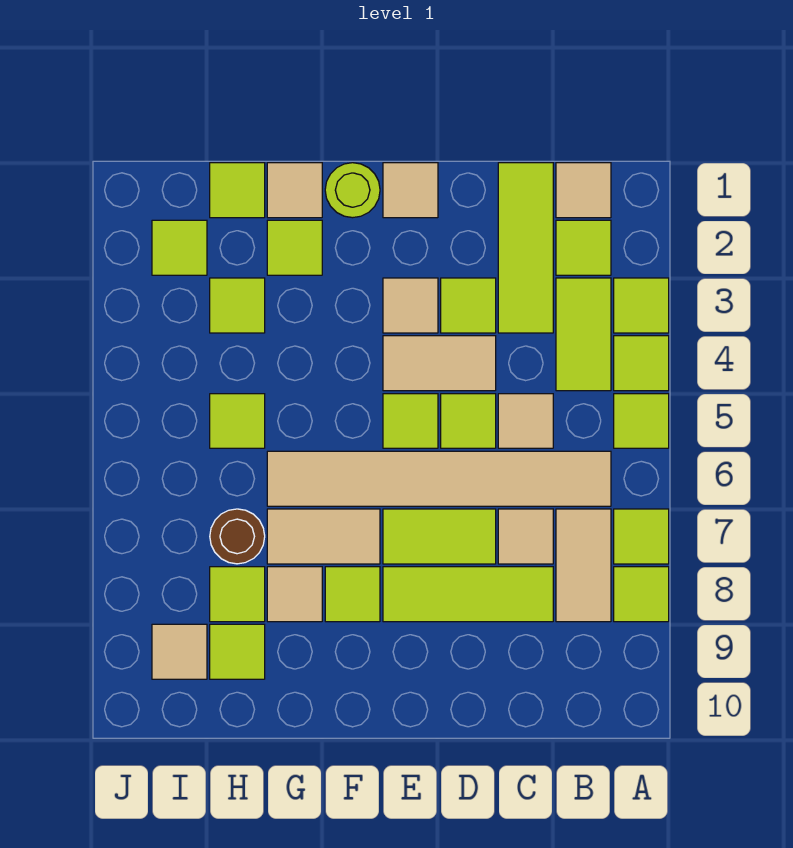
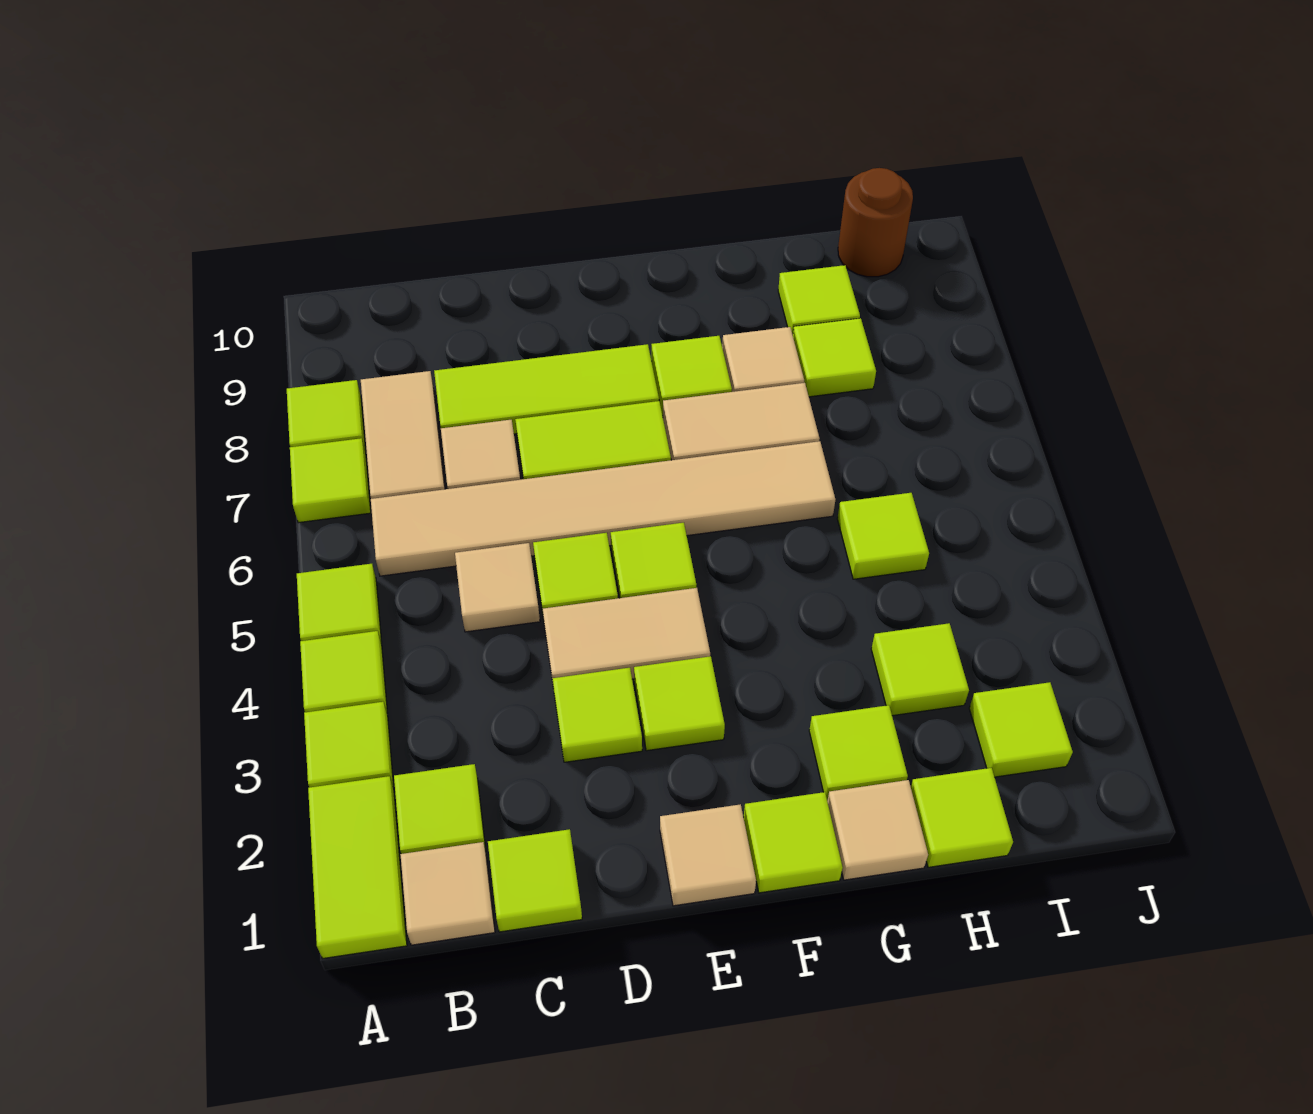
lime tile B3:B4 level 1 -> lime tile A1:A2 level 1
lime tile C1:C3 level 1 -> lime tile C1 level 1
tan tile E3 level 1 -> lime tile E3 level 1
lime round brick F1 level 1 -> lime tile F1 level 1
brown round brick H7 level 1 -> brown round brick I10 level 1
tan tile I9 level 1 -> none

